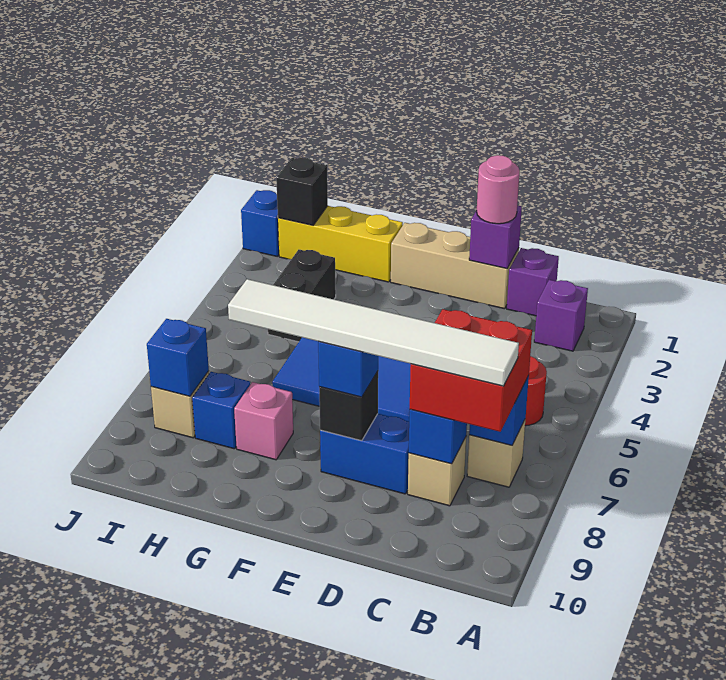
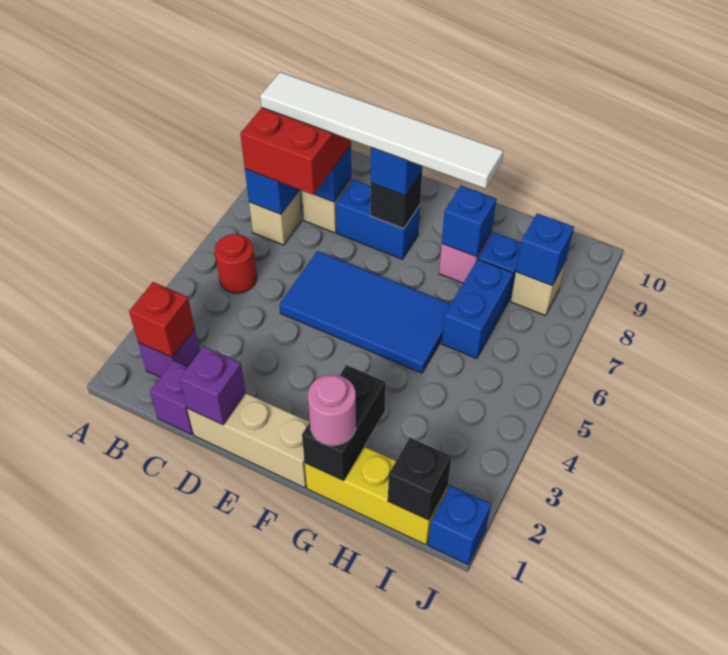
none -> red brick B2 level 2
pink round brick D1 level 3 -> pink round brick G1 level 3
none -> blue brick G8 level 2
black brick H3:H4 level 1 -> black brick G1:G2 level 2
none -> blue brick H6:H7 level 1

